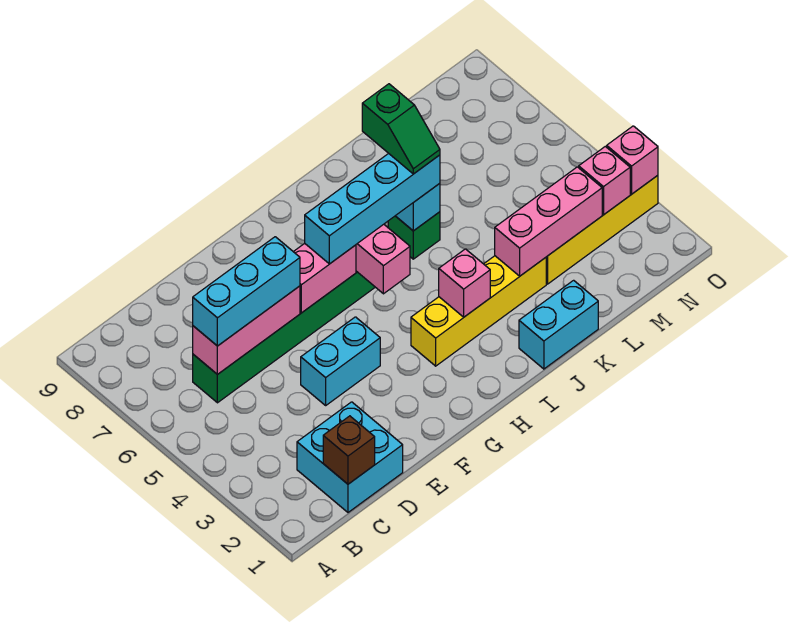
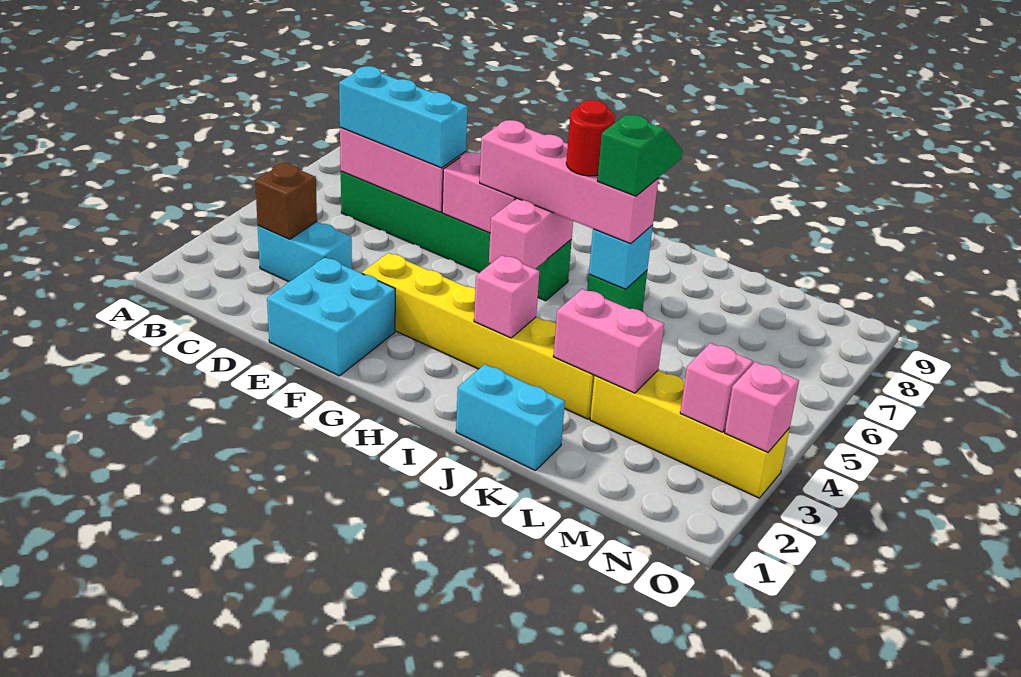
cyan brick C1:D2 level 1 -> cyan brick E1:F2 level 1
brown brick C1 level 2 -> brown brick C3 level 2
cyan brick E4:F4 level 1 -> cyan brick C3:D3 level 1
cyan brick G6:J6 level 3 -> pink brick G6:J6 level 3
yellow brick H3:K3 level 1 -> yellow brick F3:K3 level 1
none -> red round brick I6 level 4
green slope J6:J7 level 4 top 7 -> green slope J6:J7 level 4 top 6
pink brick K3:M3 level 2 -> pink brick K3:L3 level 2

